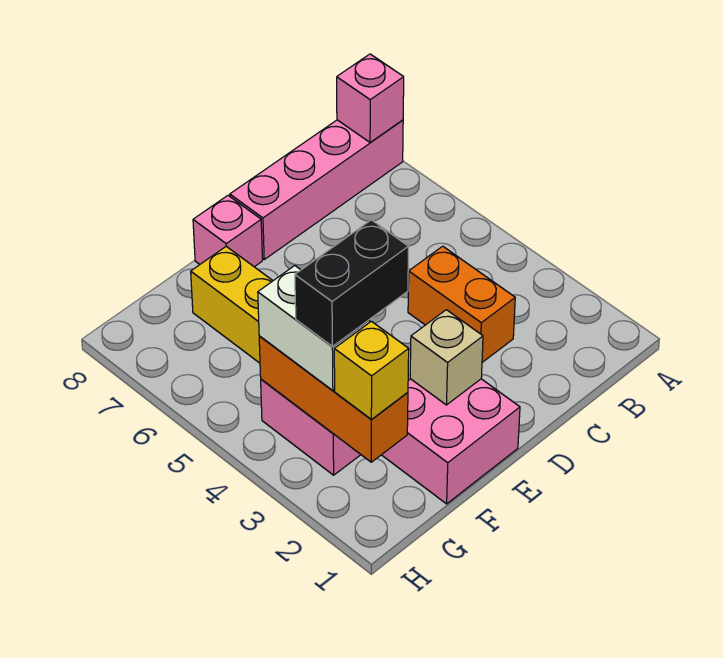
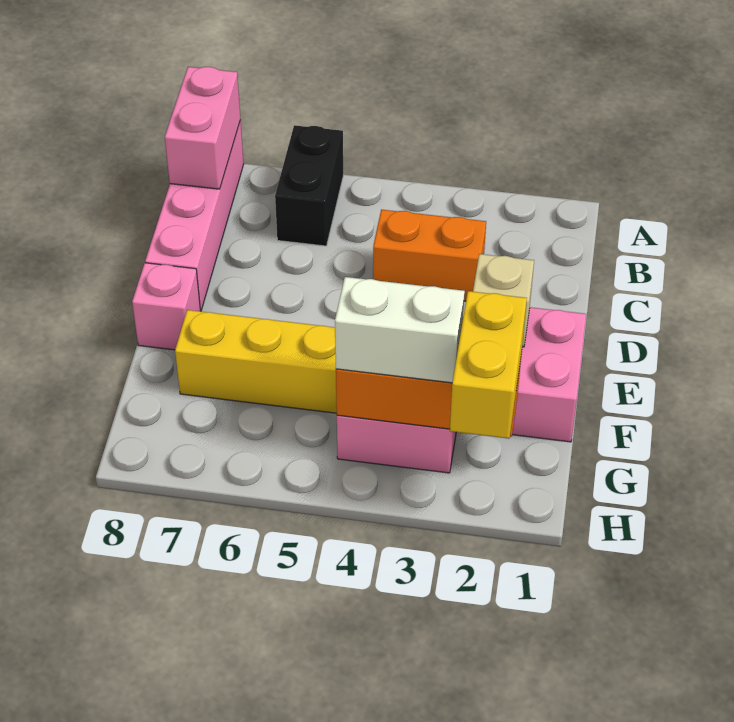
pink brick A8 level 2 -> pink brick A8:B8 level 2
black brick F3:G3 level 4 -> black brick A6:B6 level 1
yellow brick G2 level 3 -> yellow brick G2:H2 level 3

